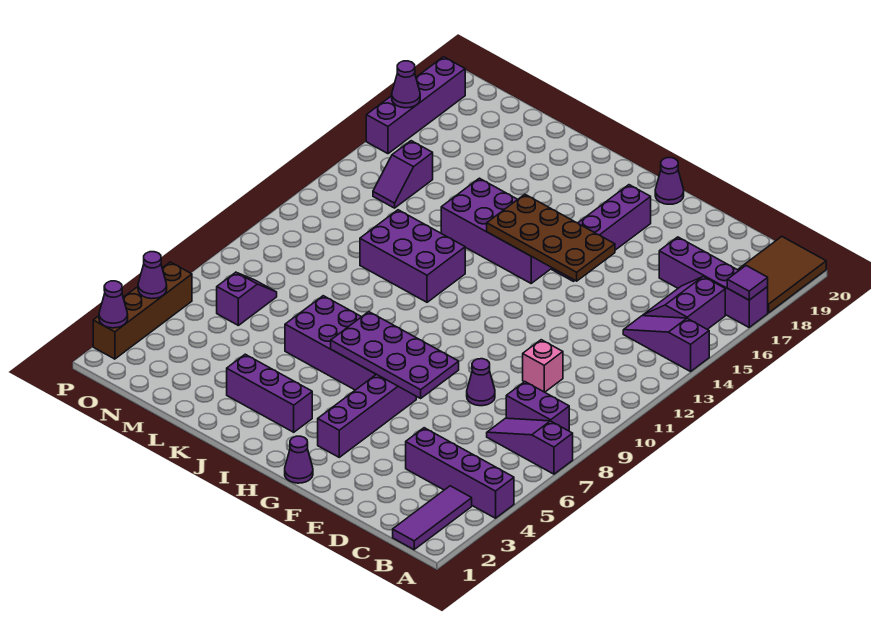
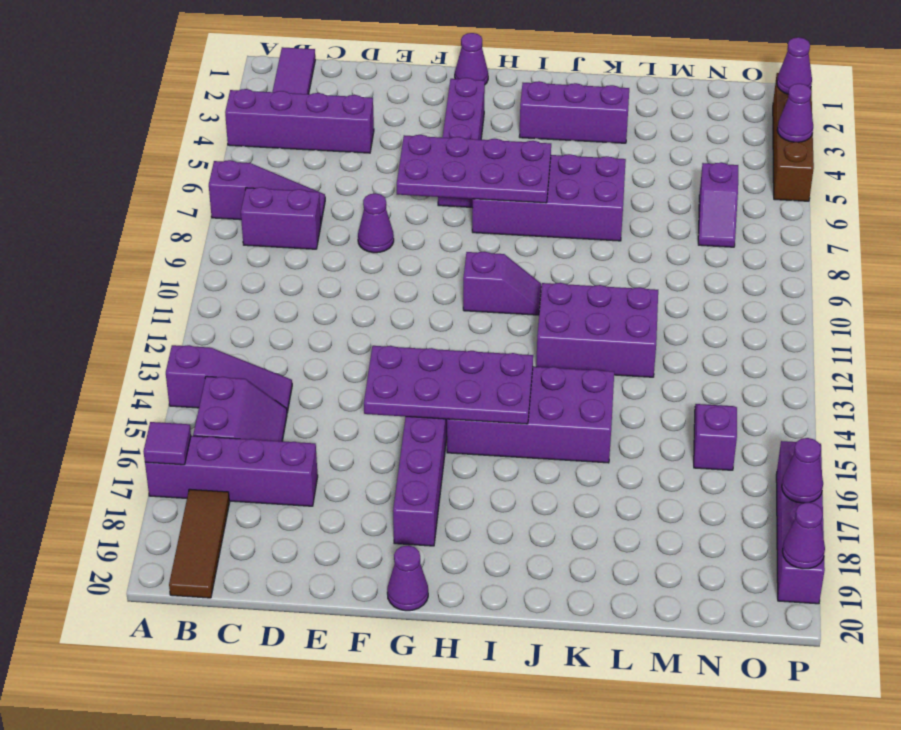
brown tile A18:B20 level 1 -> brown tile B18:B20 level 1
pink brick D10 level 1 -> none
brown plate F14:I15 level 2 -> purple plate F14:I15 level 2
none -> purple slope H10:I10 level 1 top H
none -> purple cone P19 level 2

